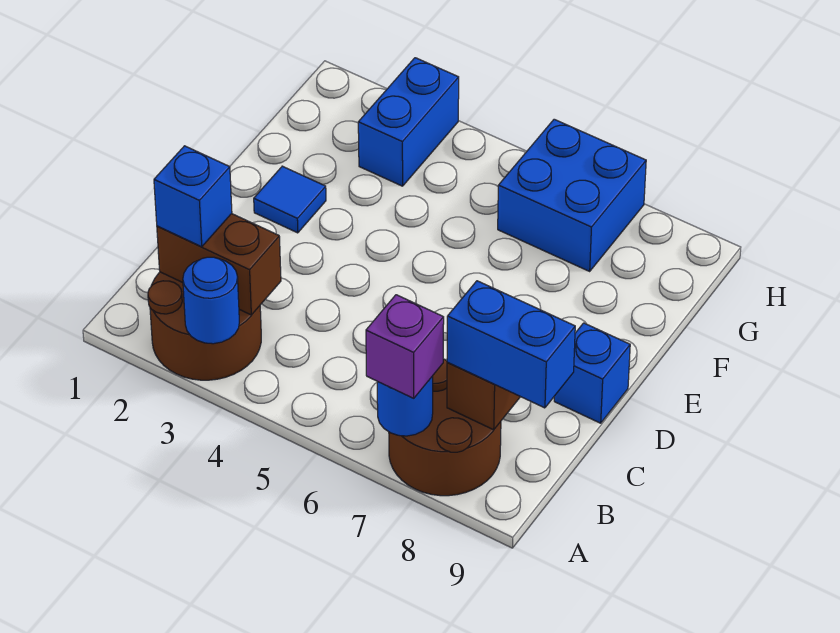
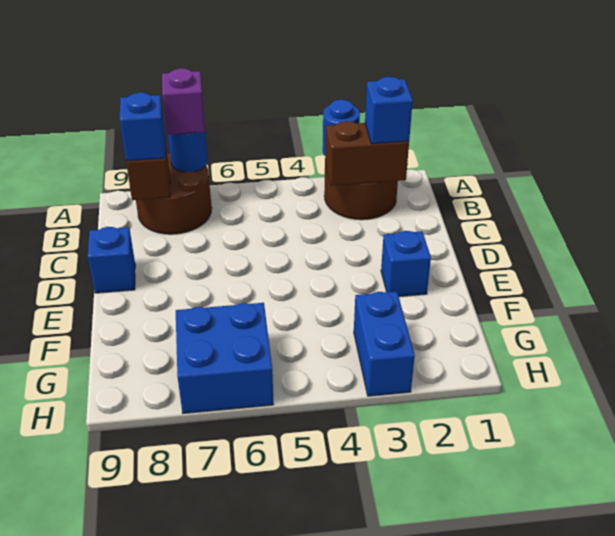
blue brick B8:B9 level 3 -> blue brick B8 level 3
blue tile E2 level 1 -> blue brick E2 level 1

